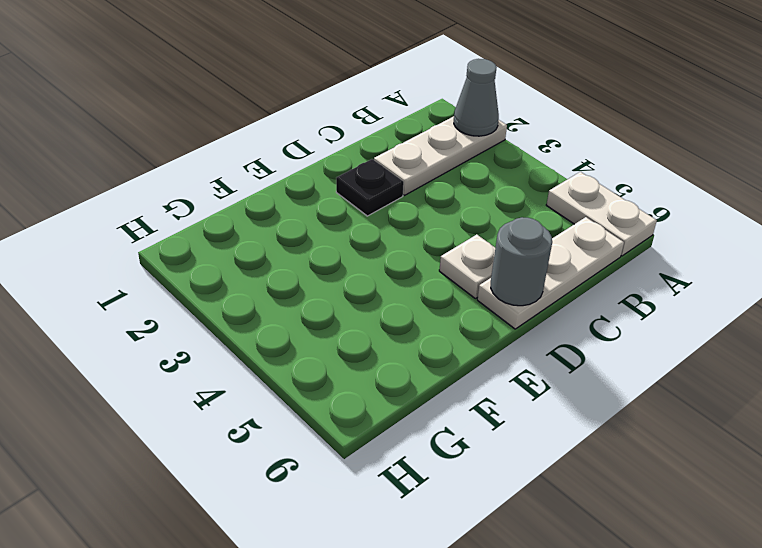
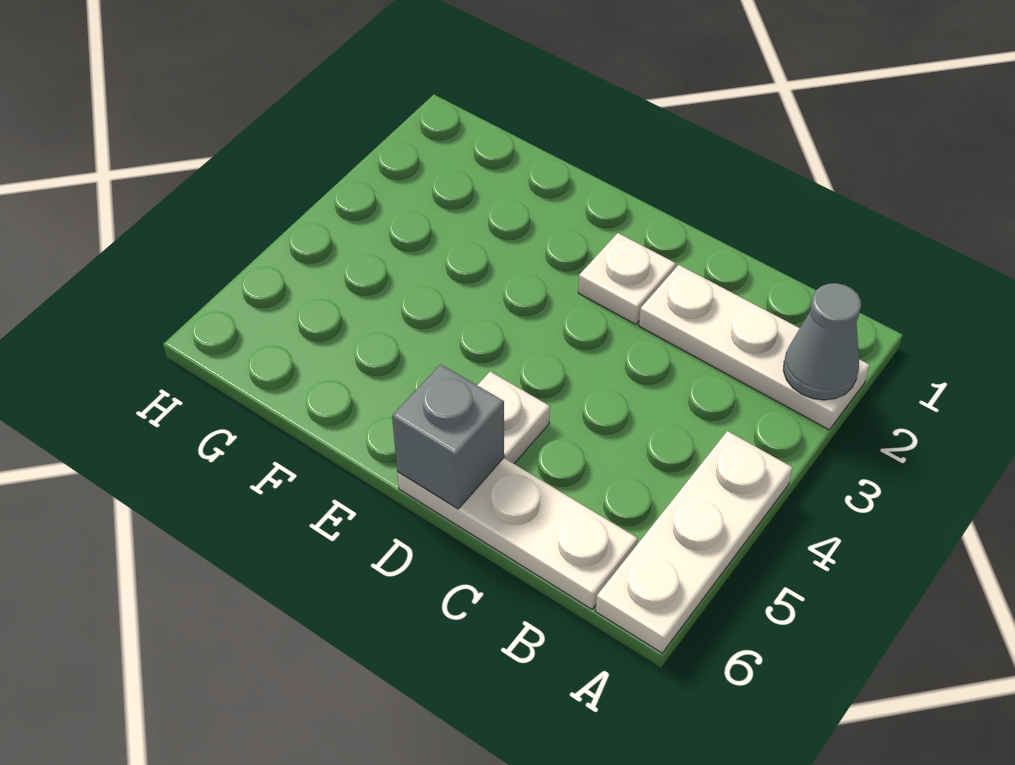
white plate A5:A6 level 1 -> white plate A4:A6 level 1
black plate D2 level 1 -> white plate D2 level 1
grey round brick D6 level 2 -> grey brick D6 level 2

